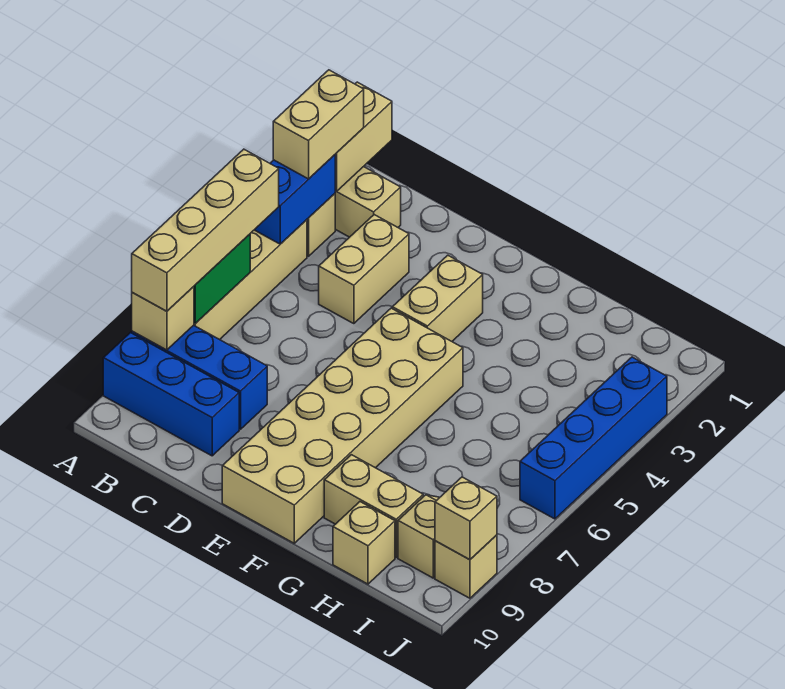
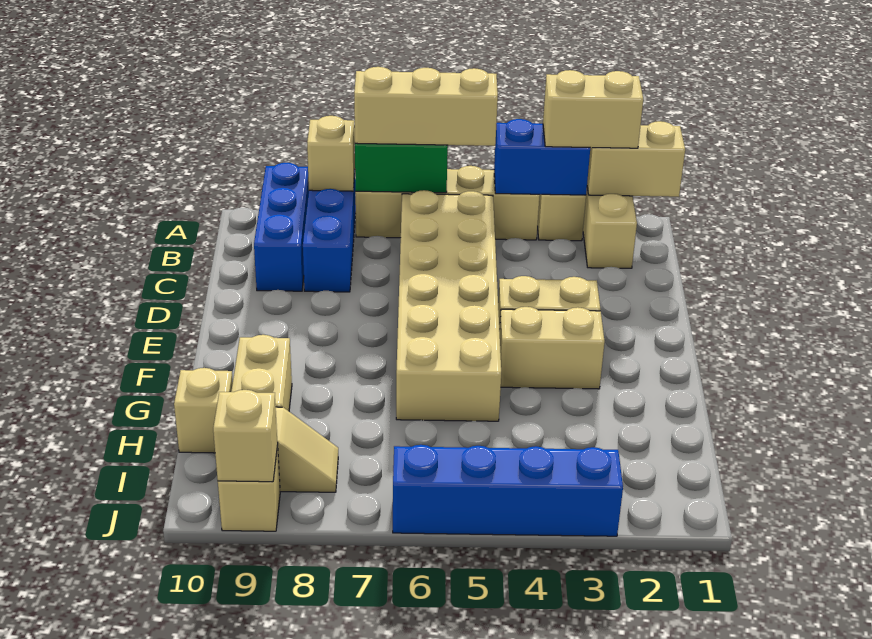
tan brick A5:A8 level 3 -> tan brick A5:A7 level 3
tan brick C3:C4 level 1 -> tan brick F3:F4 level 1
tan brick E5:F10 level 1 -> tan brick B5:G6 level 1

